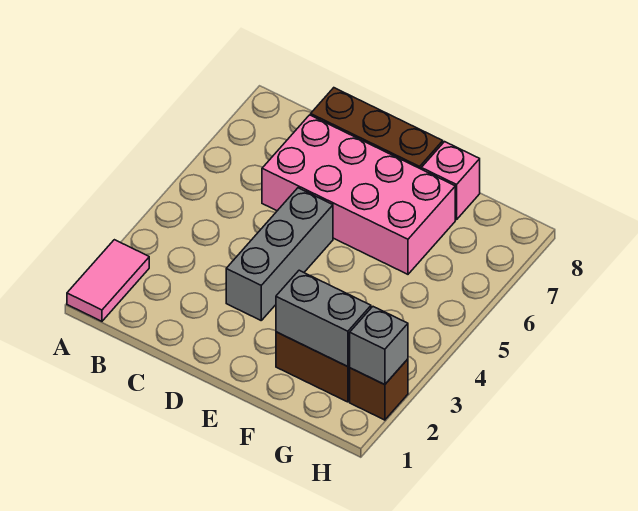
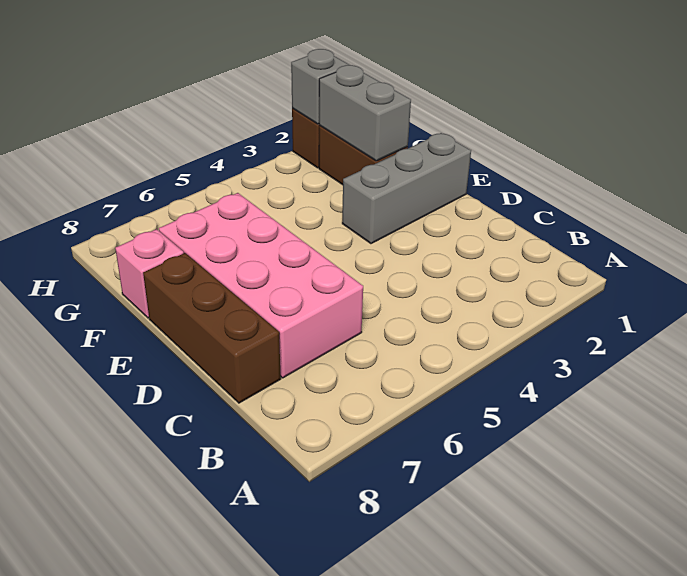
pink tile A1:A2 level 1 -> none
grey brick D3:D5 level 1 -> grey brick E1:E3 level 1

